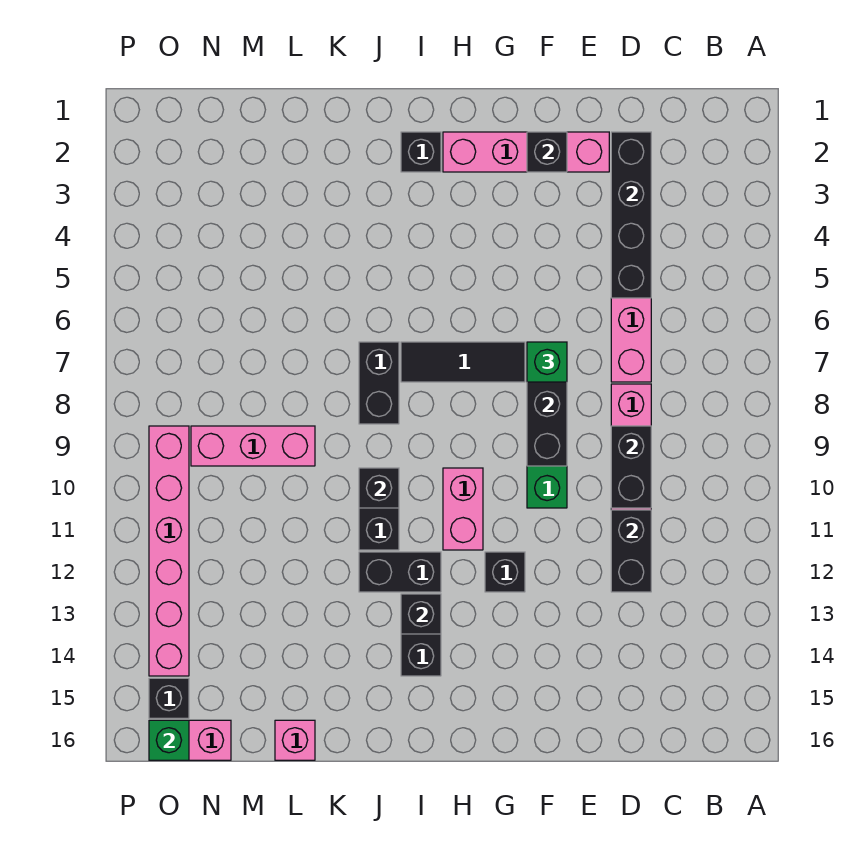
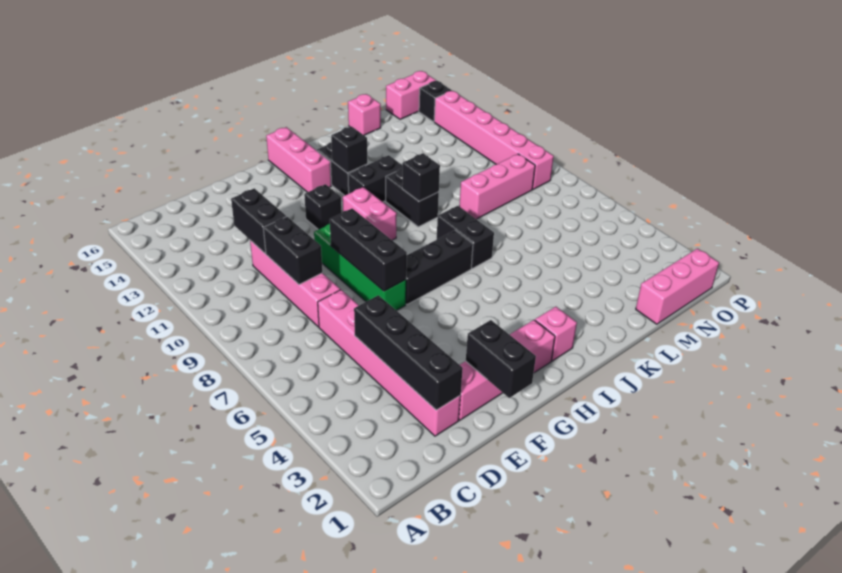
black brick F2 level 2 -> black brick F1:F2 level 2
green brick F7 level 3 -> none
black tile G7:I7 level 1 -> black brick G7:I7 level 1
none -> pink brick H14:H16 level 1
black brick I2 level 1 -> pink brick I2 level 1
none -> pink brick M1:O1 level 1
green brick O16 level 2 -> none

